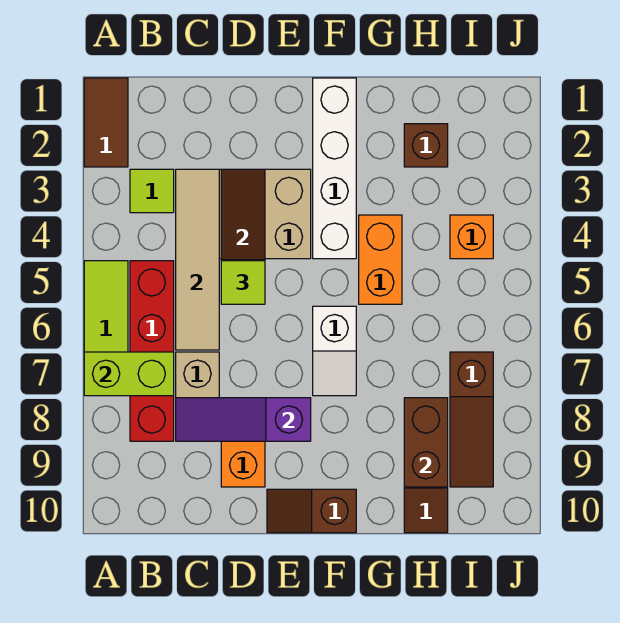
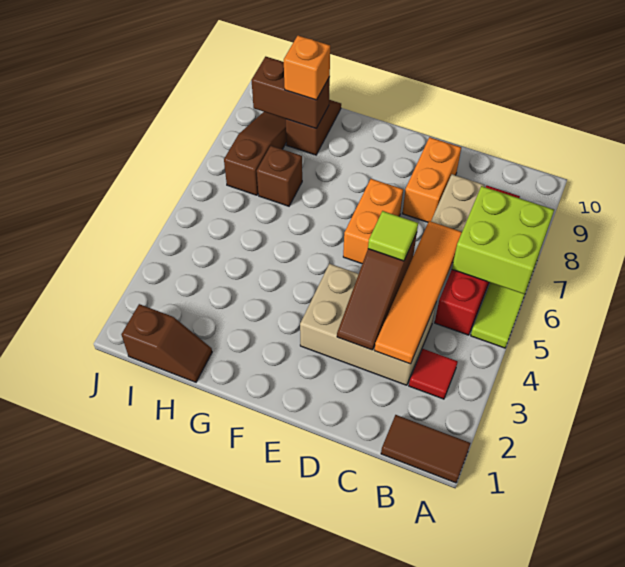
brown tile A1:A2 level 1 -> brown tile A1:B1 level 1
lime brick A7:B7 level 2 -> lime brick A6:B7 level 2
lime tile B3 level 1 -> red tile B3 level 1
tan tile C3:C6 level 2 -> orange tile C3:C6 level 2
purple slope C8:E8 level 2 top E -> none
brown slope E10:F10 level 1 top F -> brown slope H1:I1 level 1 top I
white brick F1:F4 level 1 -> none
white slope F6:F7 level 1 top 6 -> none
orange brick G4:G5 level 1 -> orange brick E6:E7 level 1
brown brick H2 level 1 -> brown brick H7 level 1
brown brick H8:H9 level 2 -> brown brick H9:I9 level 2
orange brick I4 level 1 -> orange brick H9 level 3

